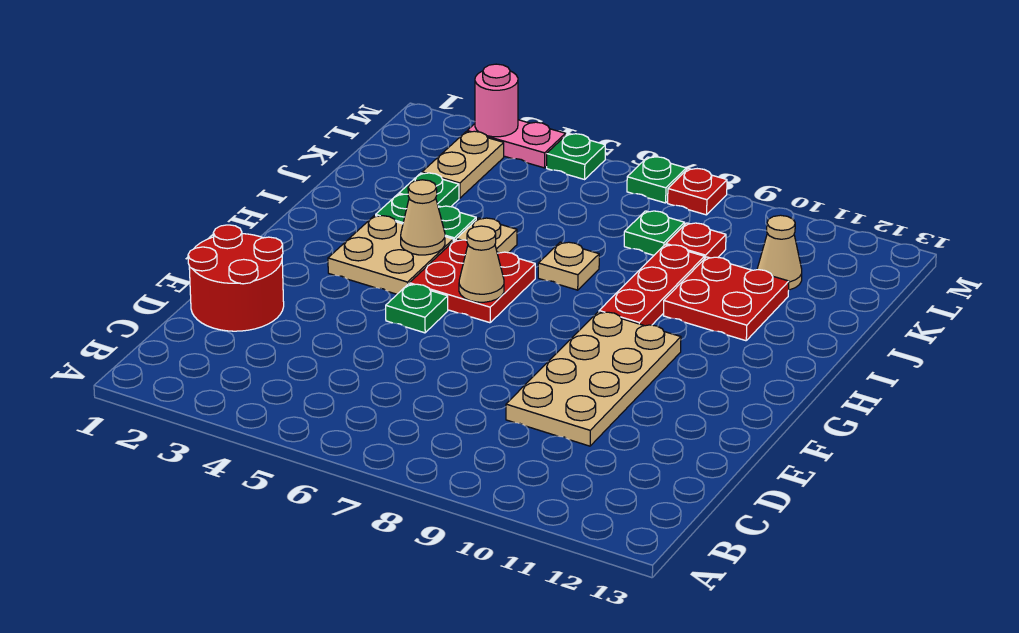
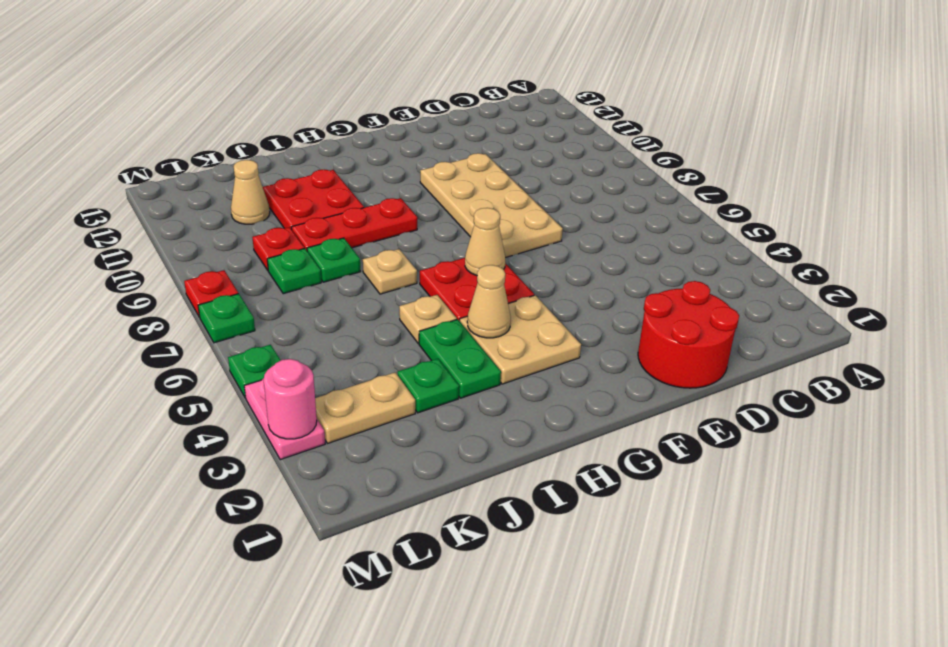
tan plate D9:G10 level 1 -> tan plate E7:F10 level 1
green plate F5 level 1 -> green plate J8 level 1

